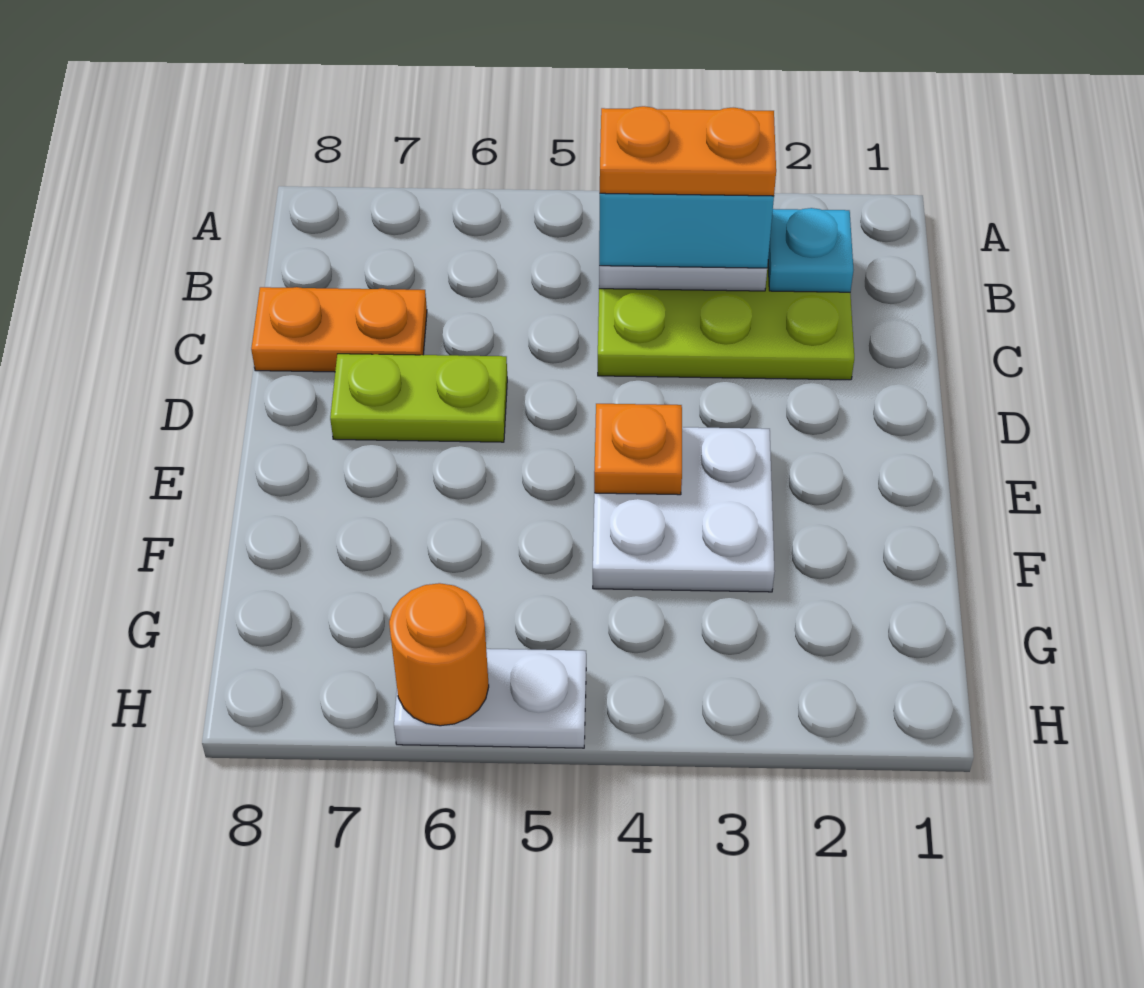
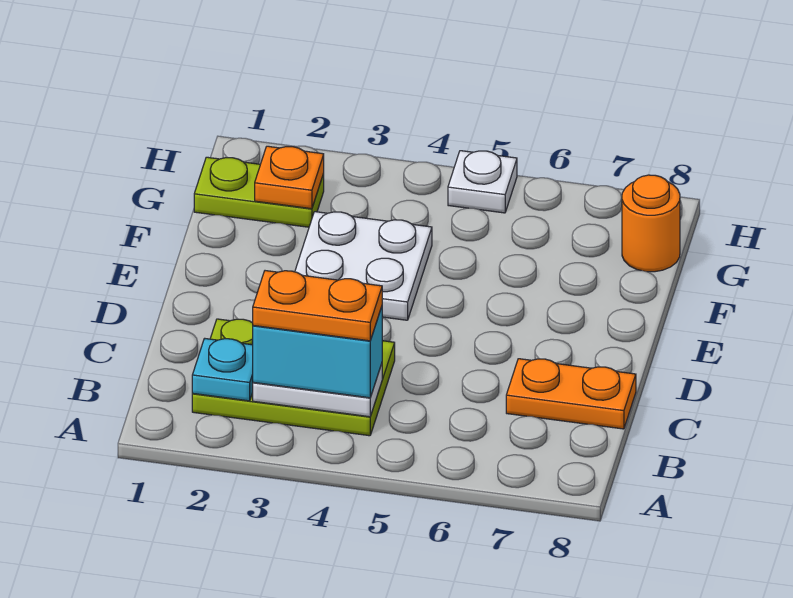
lime plate D6:D7 level 1 -> lime plate G1:G2 level 1
orange plate E4 level 2 -> orange plate G2 level 2
white plate H5:H6 level 1 -> white plate H5 level 1
orange round brick H6 level 2 -> orange round brick G8 level 1

